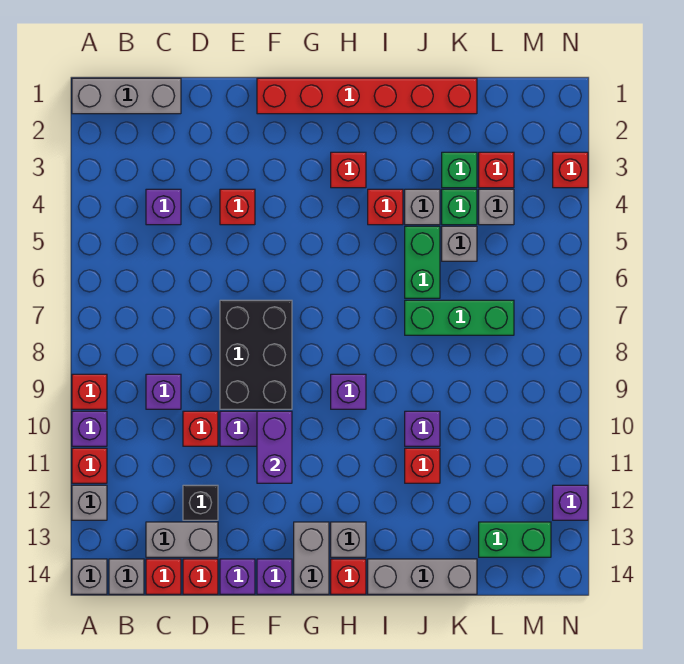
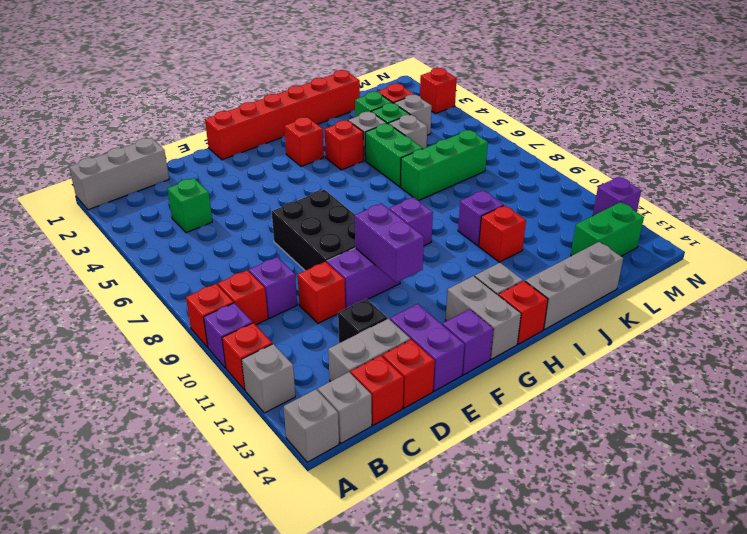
purple brick C4 level 1 -> green brick C4 level 1
red brick E4 level 1 -> red brick B9 level 1
purple brick E14 level 1 -> purple brick E13:E14 level 1

